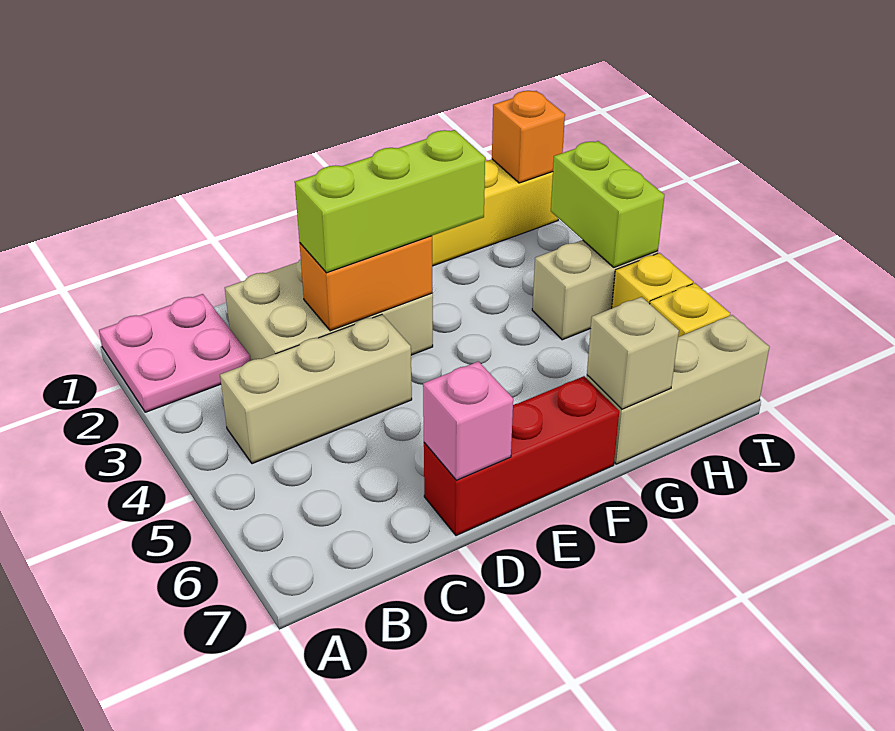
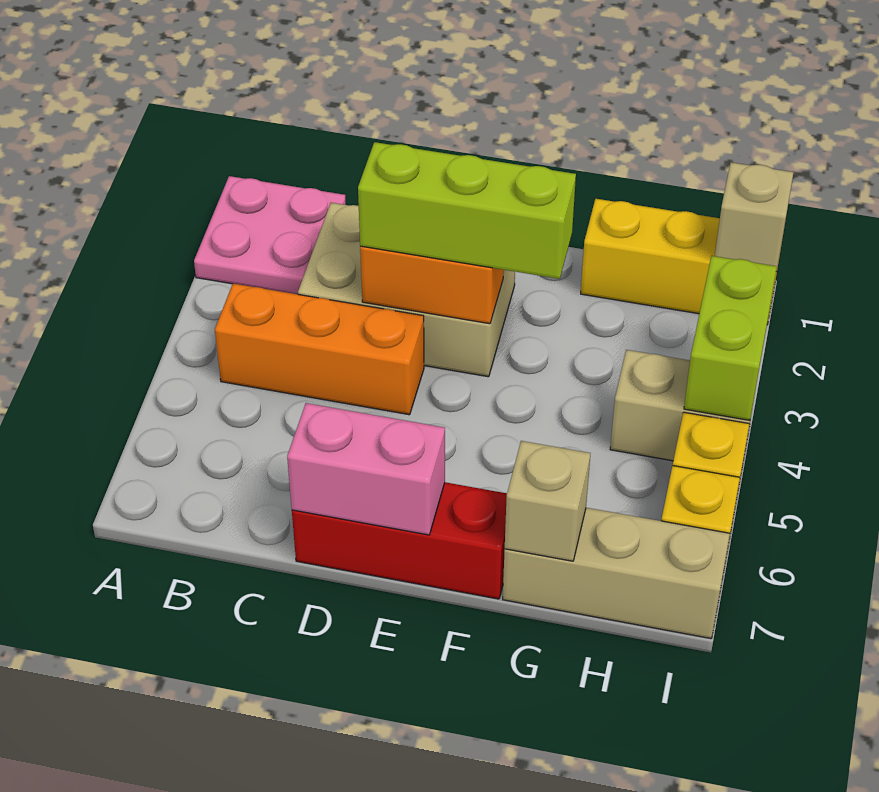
tan brick B4:D4 level 1 -> orange brick B4:D4 level 1
pink brick D7 level 2 -> pink brick D7:E7 level 2
orange brick I1 level 2 -> tan brick I1 level 2

